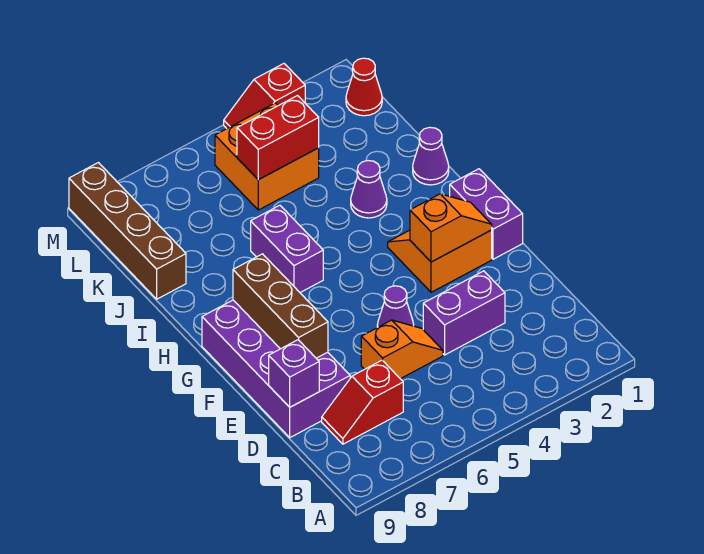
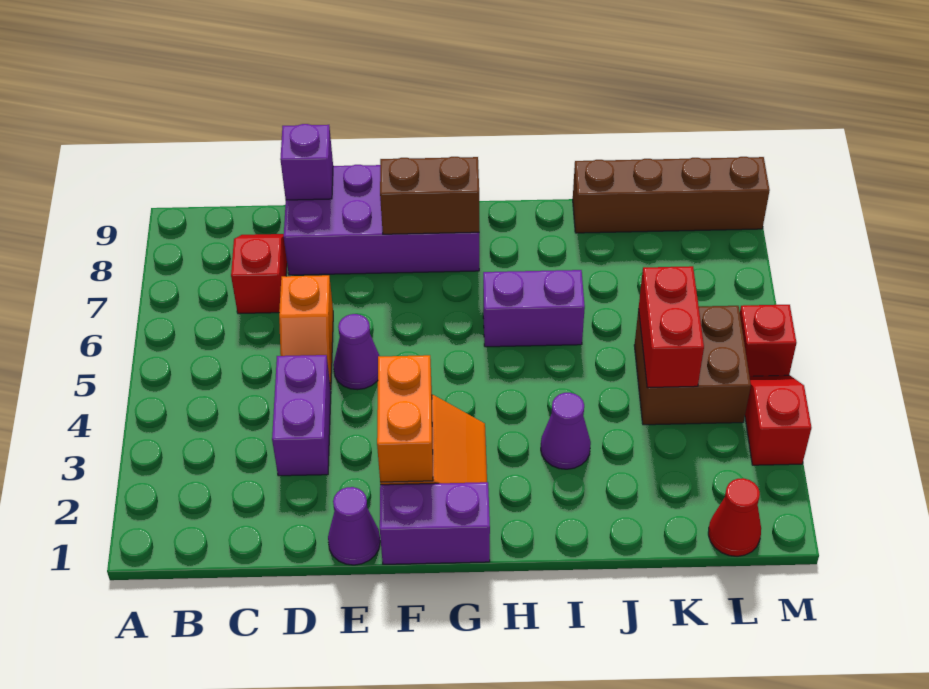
brown brick E8:G8 level 2 -> brown brick F8:G8 level 2
orange slope F2:F3 level 2 top 3 -> orange brick F2:F3 level 2
purple cone I1 level 1 -> purple cone E1 level 1
orange brick K4:L5 level 1 -> brown brick K4:L5 level 1
none -> red brick M5 level 1

